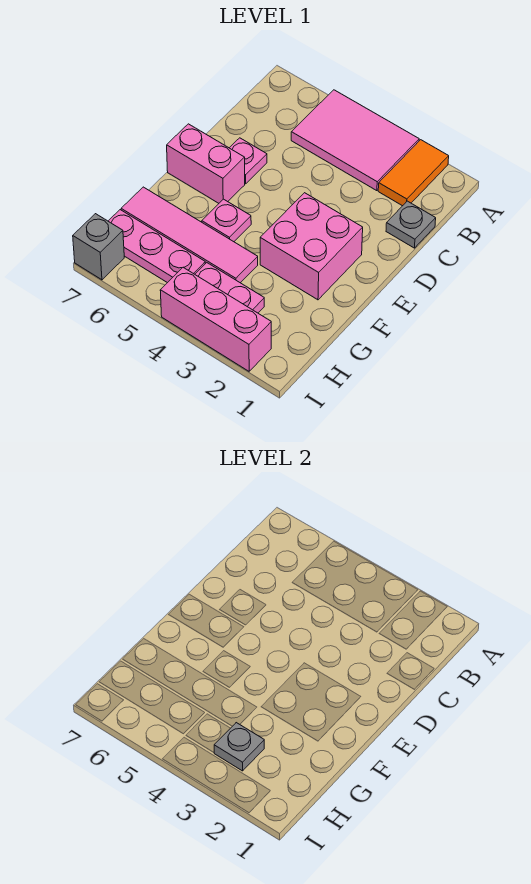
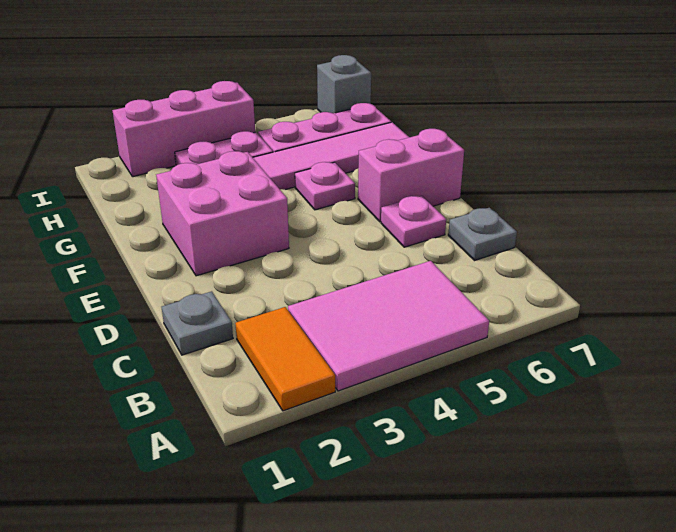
grey plate H3 level 2 -> grey plate C7 level 1

